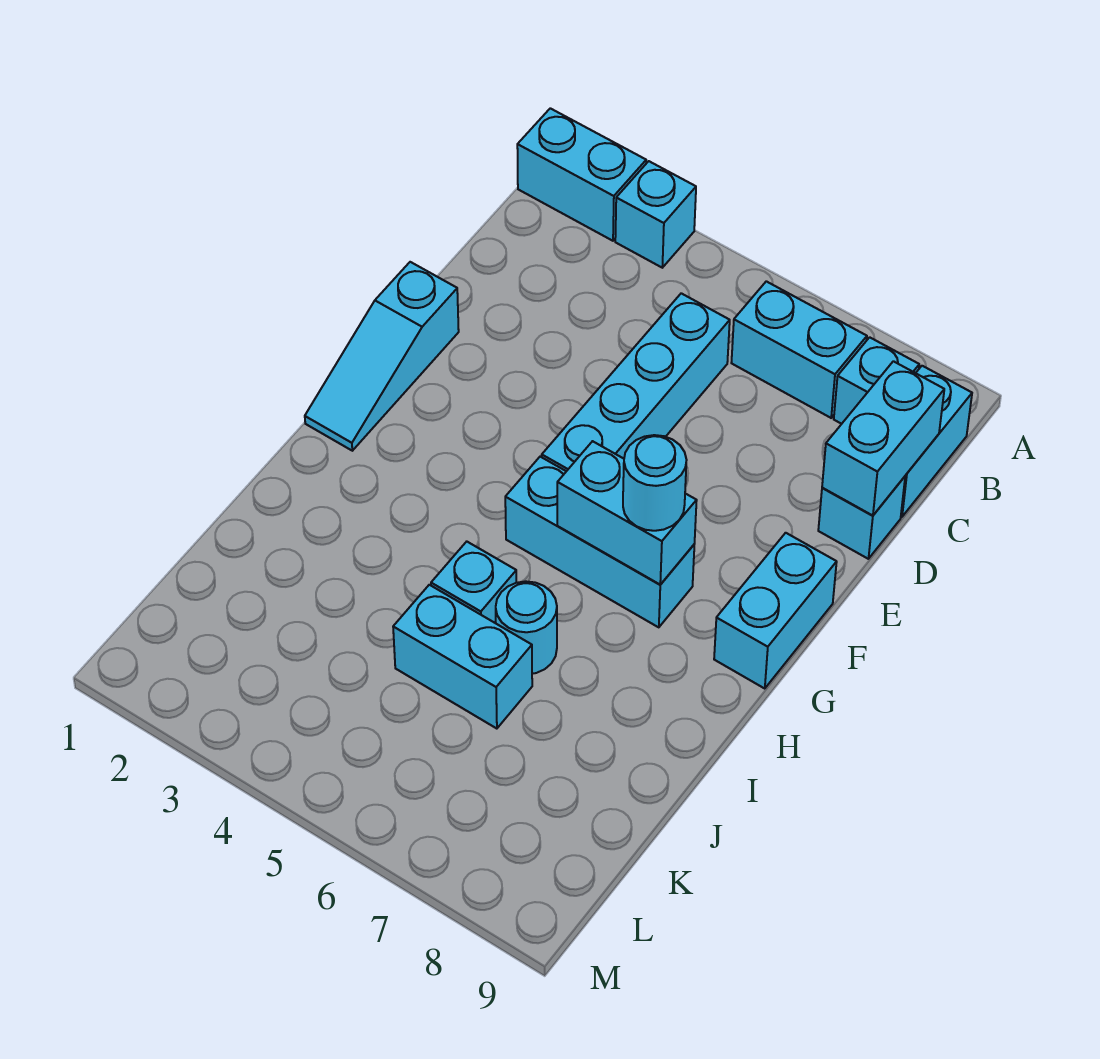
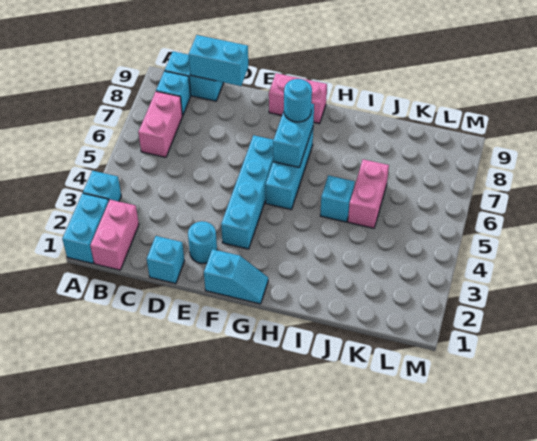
none -> pink brick B1:B2 level 1
cyan brick B6:B7 level 1 -> pink brick B6:B7 level 1
cyan brick C5:F5 level 1 -> cyan brick F3:F6 level 1
cyan brick D9 level 1 -> cyan brick D1 level 1
cyan slope E1:G1 level 1 top E -> cyan slope F1:G1 level 1 top F
cyan brick F9:G9 level 1 -> pink brick F9:G9 level 1
cyan round brick I6 level 1 -> cyan round brick E2 level 1
cyan brick J5:J6 level 1 -> pink brick J5:J6 level 1

